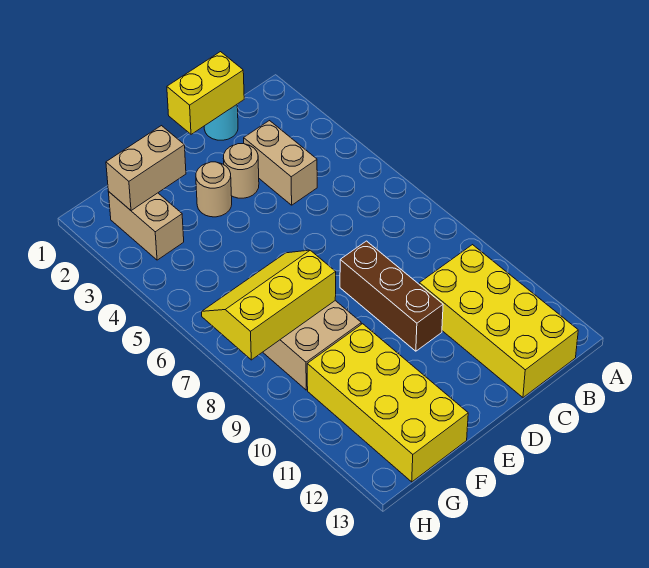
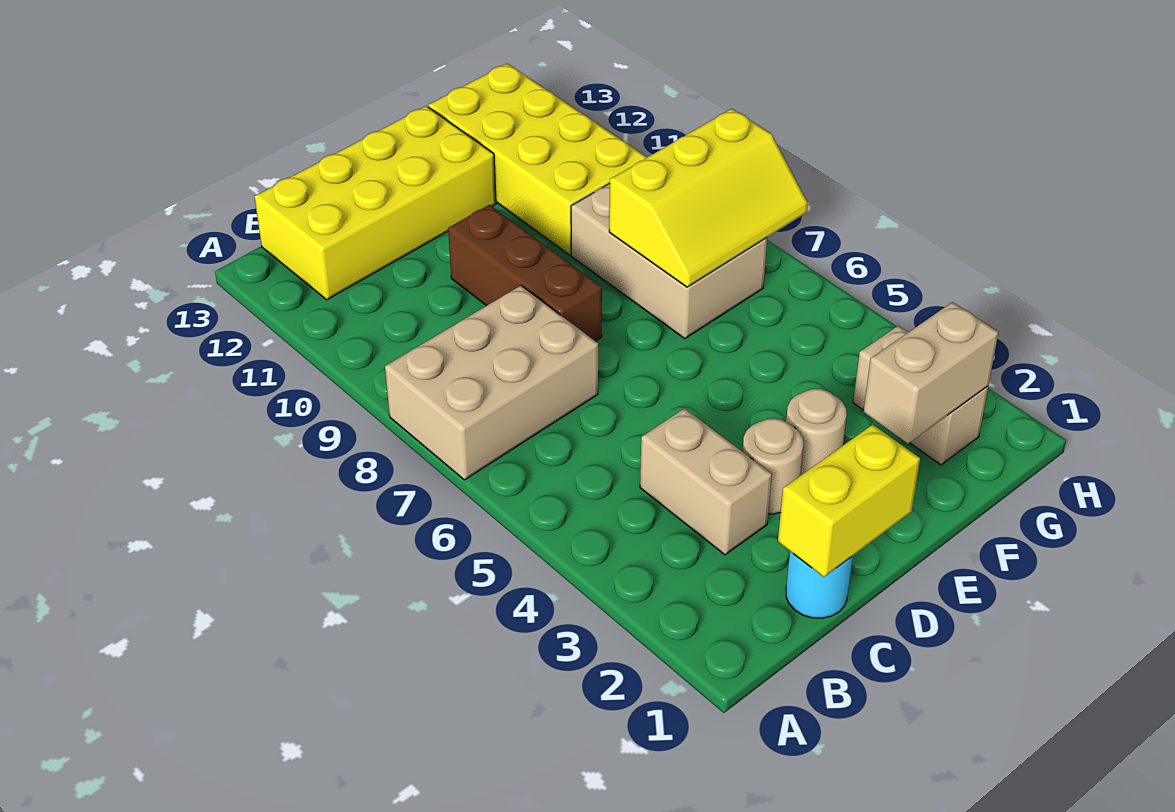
none -> tan brick A7:C8 level 1
yellow brick B10:C13 level 1 -> yellow brick B12:E13 level 1

